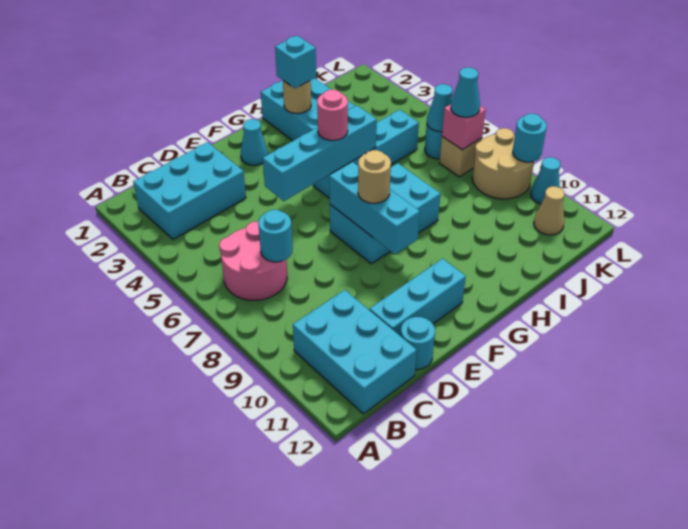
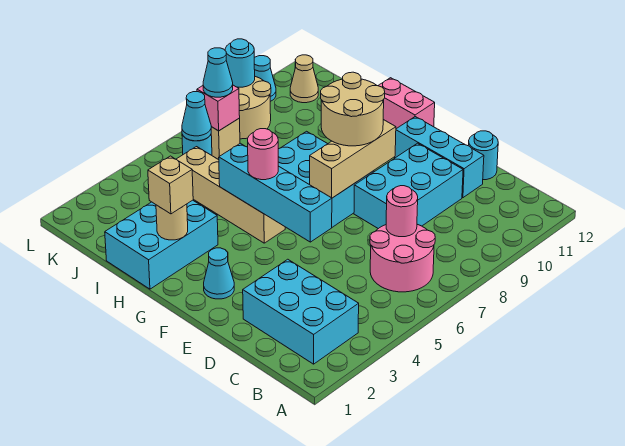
cyan brick B10:C12 level 1 -> cyan brick D8:E10 level 1
cyan round brick C7 level 2 -> pink round brick C7 level 2
cyan brick F7:F9 level 2 -> tan brick F7:F9 level 2
tan round brick F8 level 3 -> tan round brick F8:G9 level 3
cyan brick G5:J5 level 1 -> tan brick G5:J5 level 1
none -> pink brick G12:H12 level 1
cyan brick H2 level 3 -> tan brick H2 level 3

